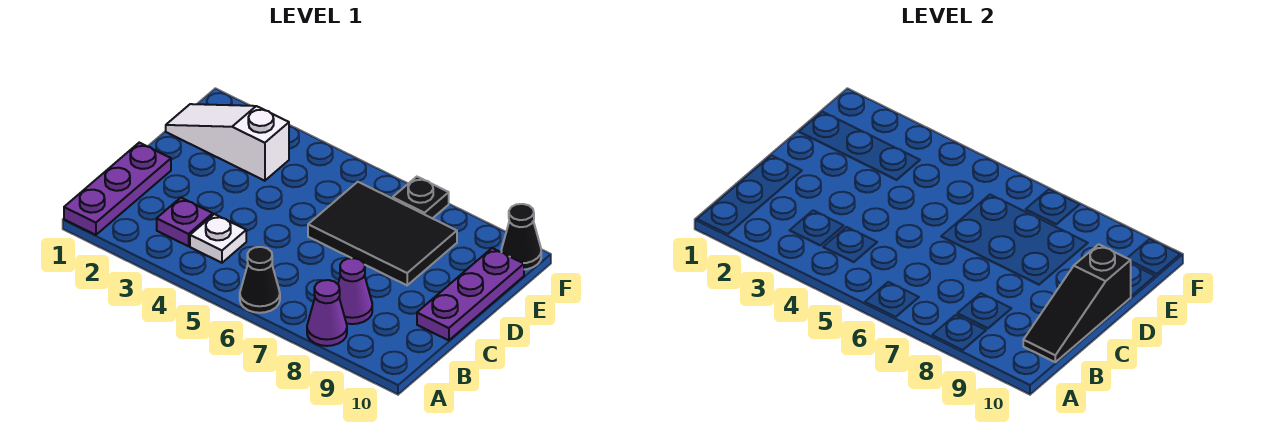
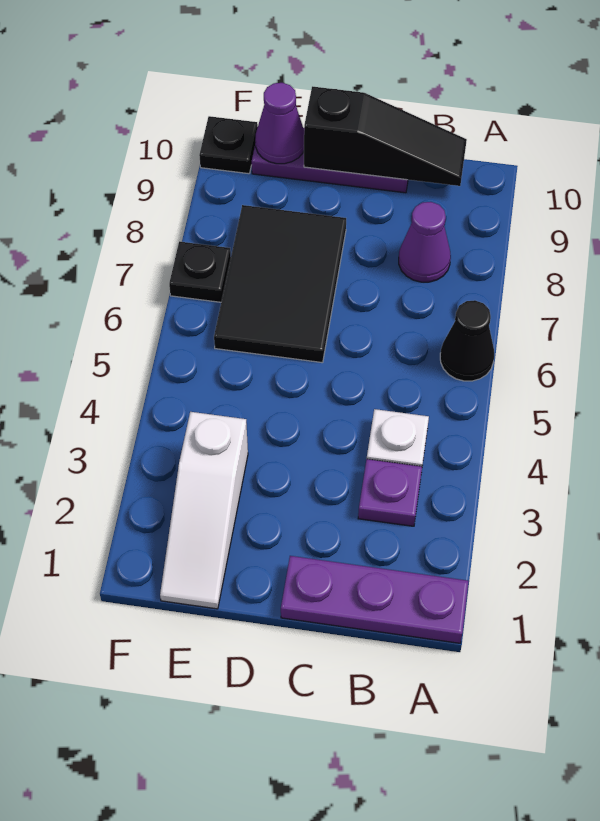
purple cone A8 level 1 -> purple cone E10 level 2
black cone F10 level 1 -> black plate F10 level 1

